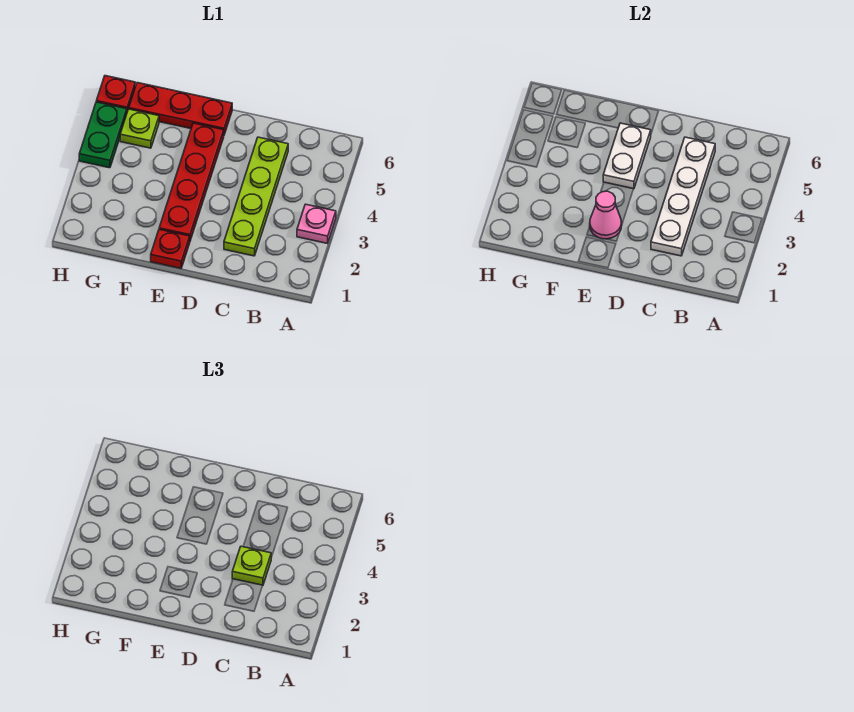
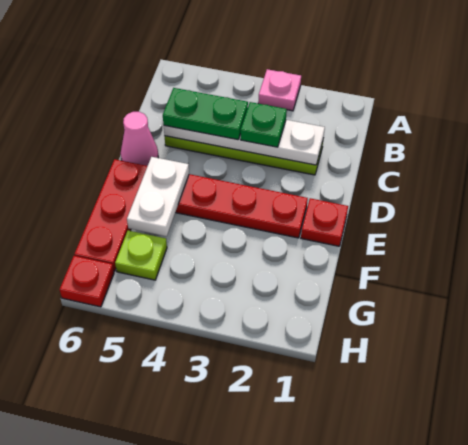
lime plate C3 level 3 -> green plate C3 level 3
pink cone E2 level 2 -> pink cone D6 level 1
white plate E4:E5 level 2 -> white plate E5:F5 level 2
green plate H4:H5 level 1 -> green plate C4:C5 level 3

